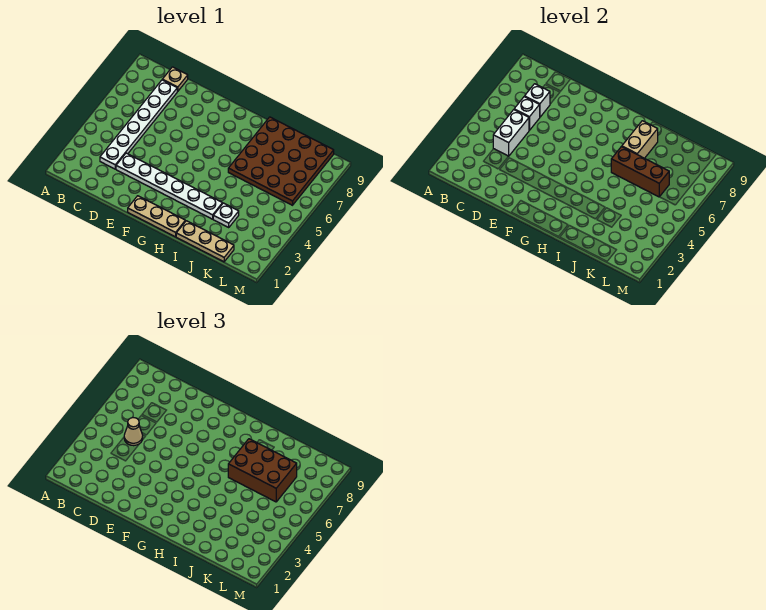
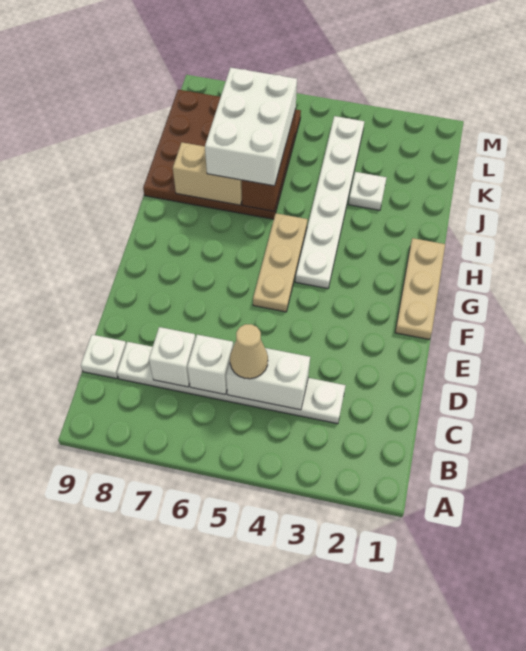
tan plate C9 level 1 -> white plate C9 level 1
white plate D3:I3 level 1 -> white plate G4:L4 level 1
tan plate I1:K1 level 1 -> tan plate F5:H5 level 1
brown brick I6:K7 level 3 -> white brick I6:K7 level 3

